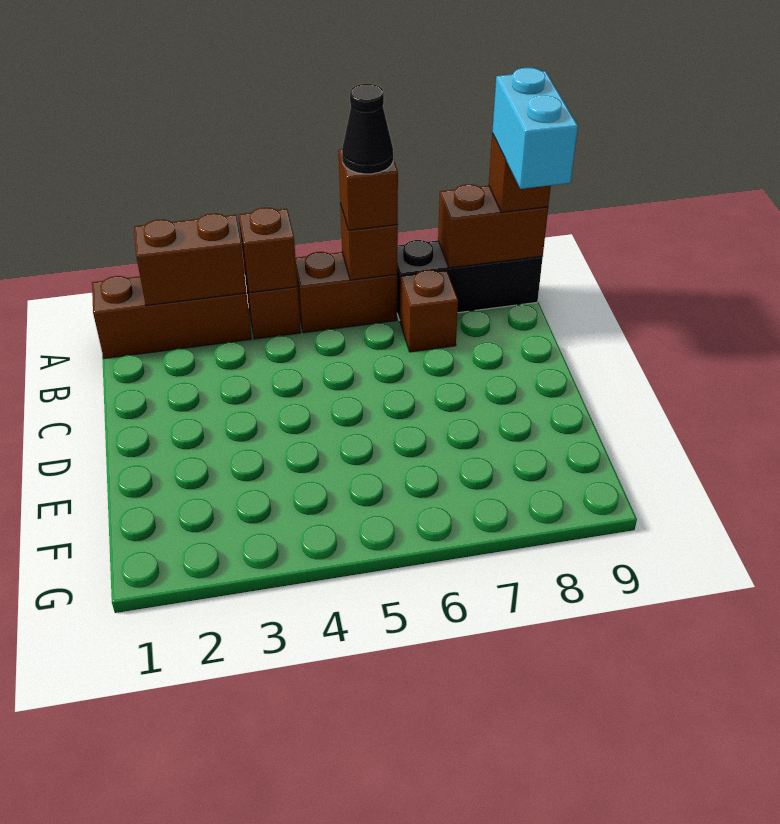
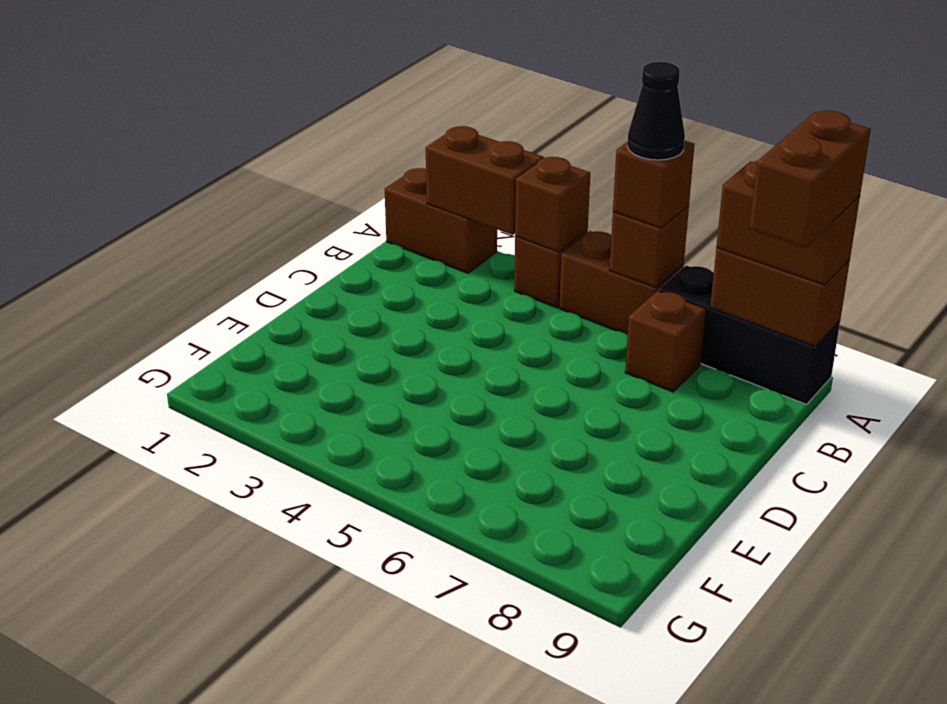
brown brick A1:A3 level 1 -> brown brick A1:A2 level 1
brown brick A9 level 3 -> brown brick A8:A9 level 3
cyan brick A9:B9 level 4 -> brown brick A9:B9 level 4

